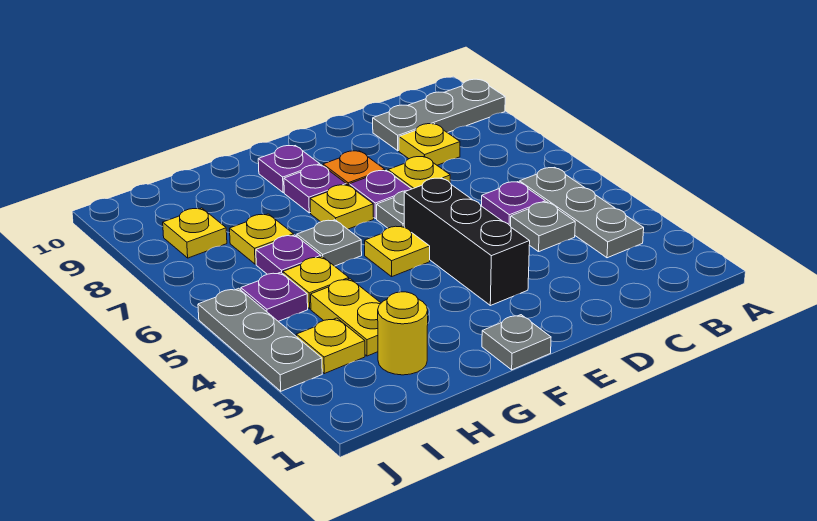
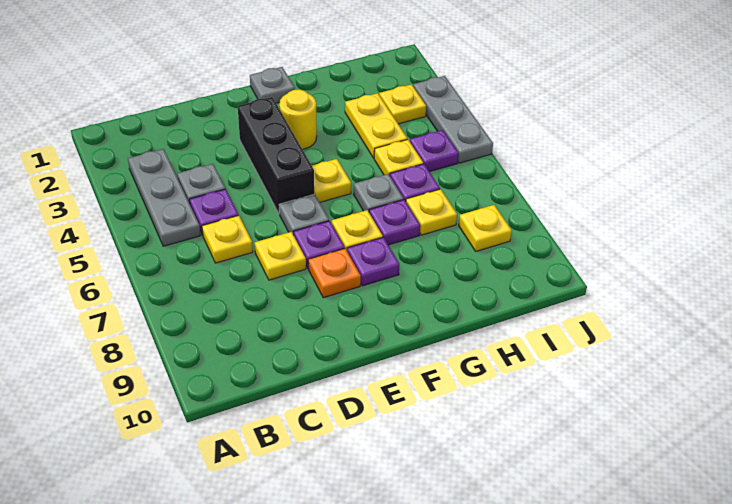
grey plate A9:C9 level 1 -> none
yellow plate C8 level 1 -> yellow plate C6 level 1
purple plate F9 level 1 -> purple plate G7 level 1
yellow round brick H2 level 1 -> yellow round brick F3 level 1

